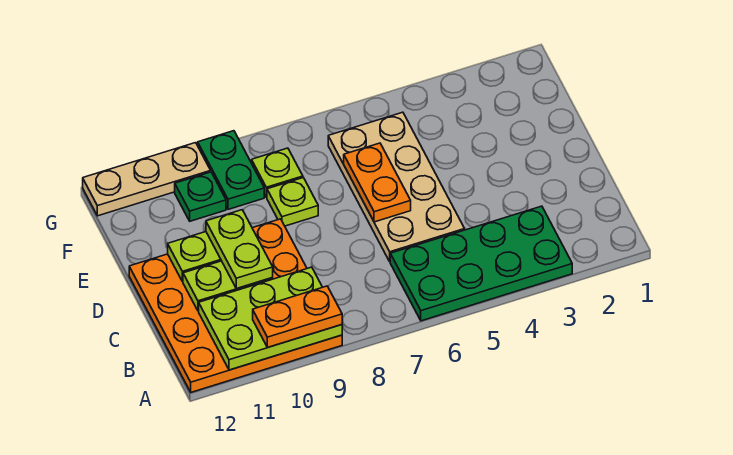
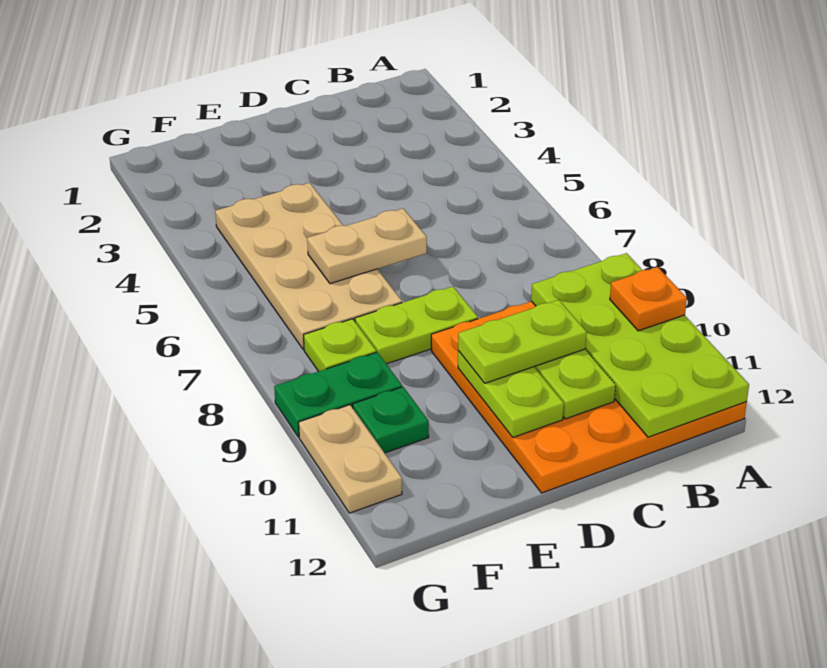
green plate A3:B6 level 1 -> none
lime plate A9:B11 level 2 -> lime plate A9:B12 level 2
orange plate A9:A10 level 3 -> orange plate A10 level 3
tan plate C5:F6 level 1 -> tan plate E4:F7 level 1
orange plate D6:E6 level 2 -> tan plate D6:E6 level 2
lime plate E8 level 1 -> lime plate D8:E8 level 1
tan plate G10:G12 level 1 -> tan plate G10:G11 level 1

